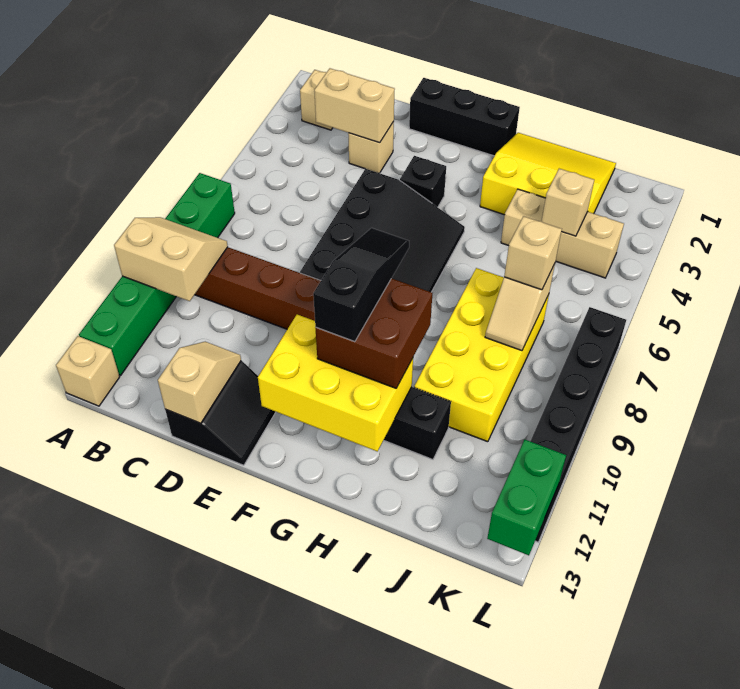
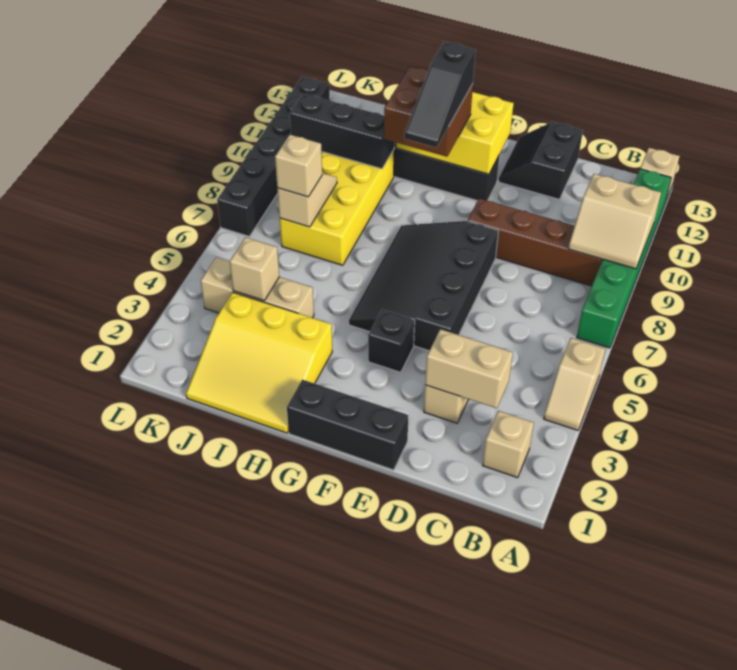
tan slope D12:D13 level 2 top 13 -> tan slope A4:A5 level 1 top 5
none -> black brick I10:K10 level 2
green brick L12:L13 level 2 -> none

